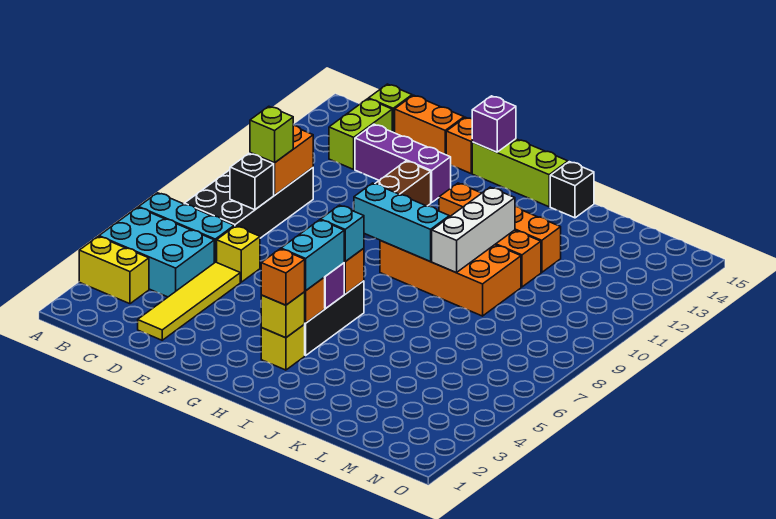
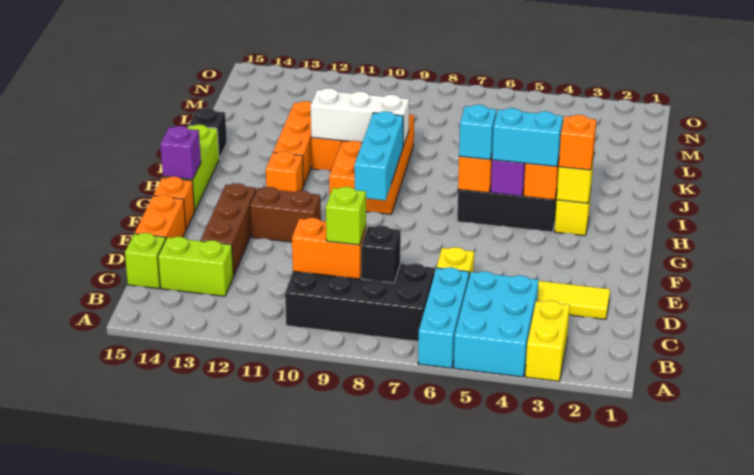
purple brick D13:F13 level 1 -> brown brick D13:F13 level 1

